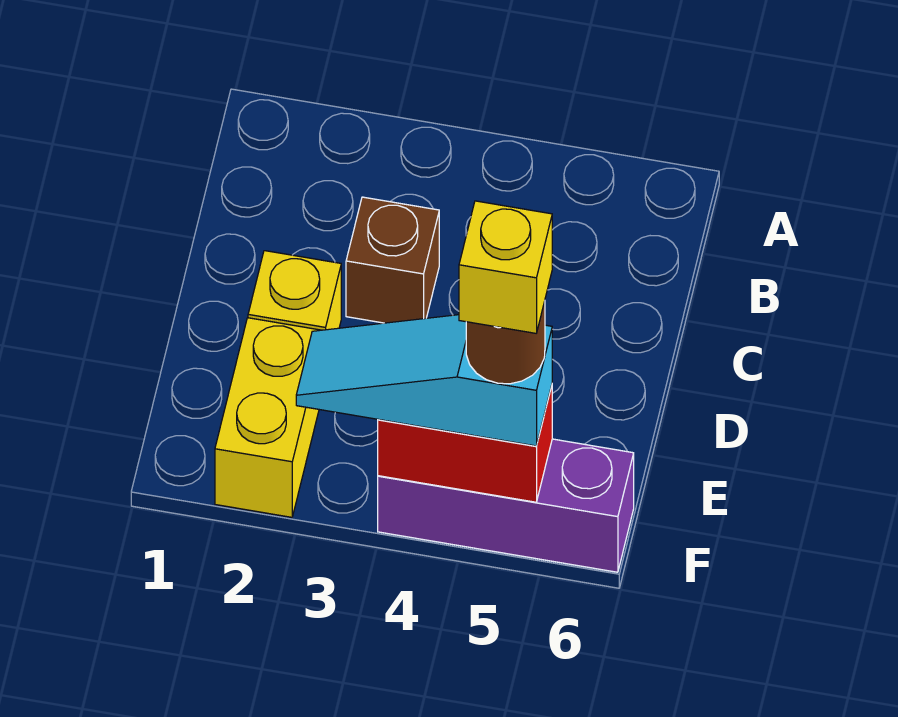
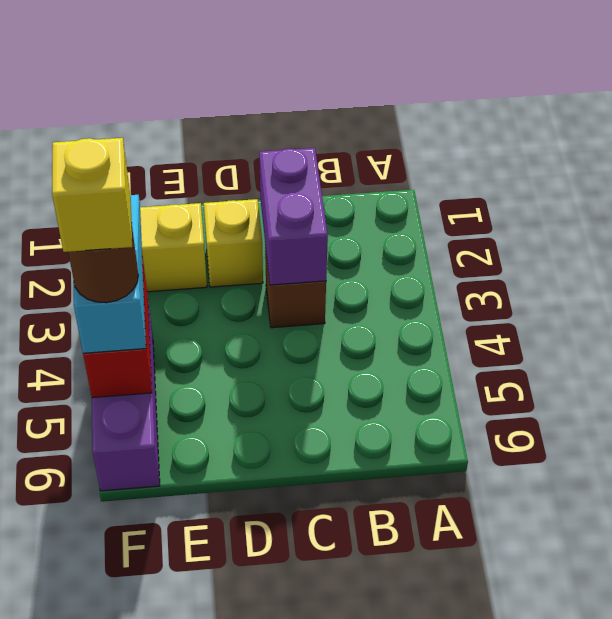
none -> purple brick C2:C3 level 2

